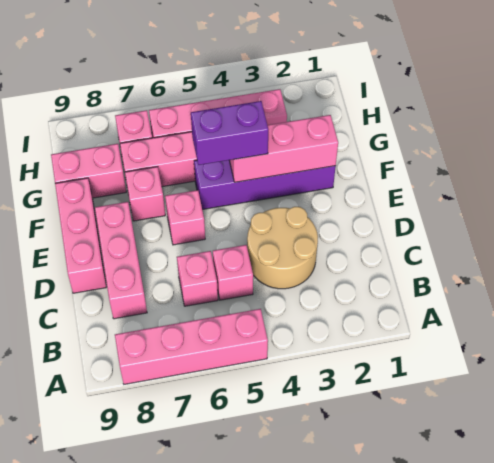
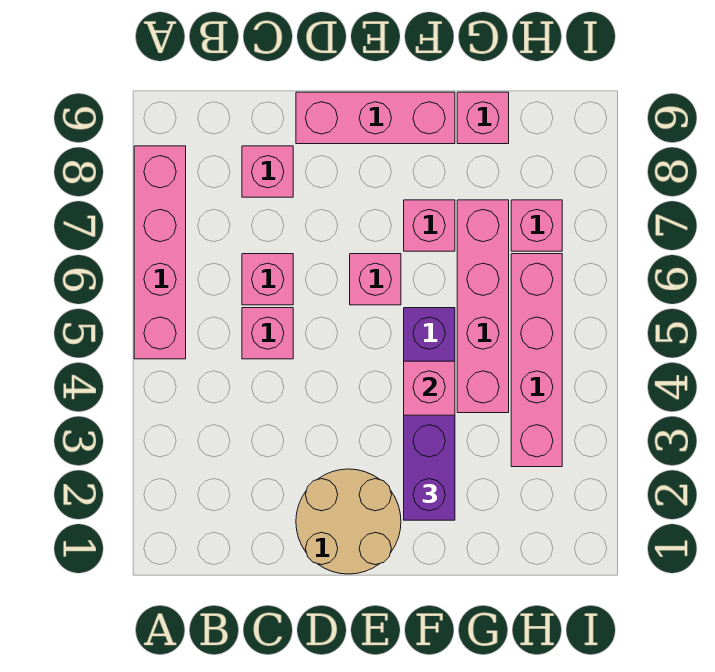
tan round brick C3:D4 level 1 -> tan round brick D1:E2 level 1
pink brick C8:E8 level 1 -> pink brick C8 level 1
purple brick F4:F5 level 3 -> purple brick F2:F3 level 3
pink brick G8:G9 level 1 -> pink brick G9 level 1

